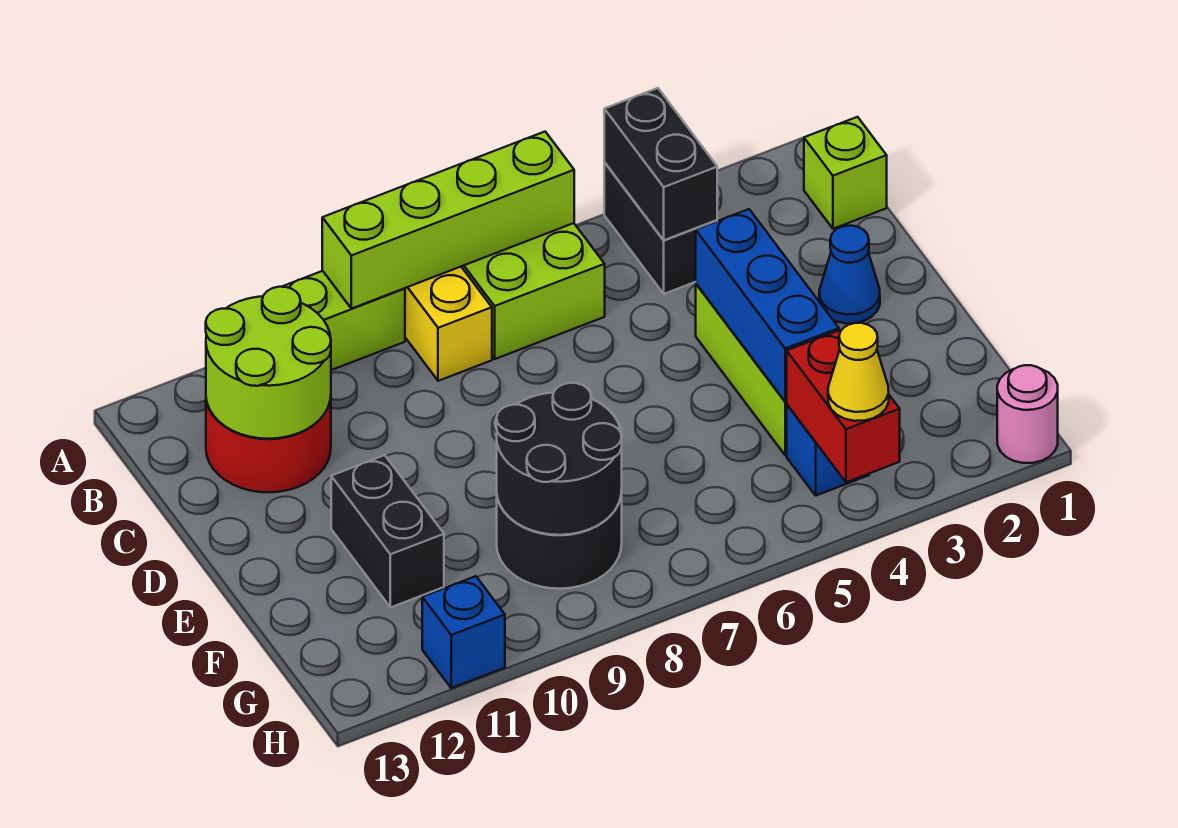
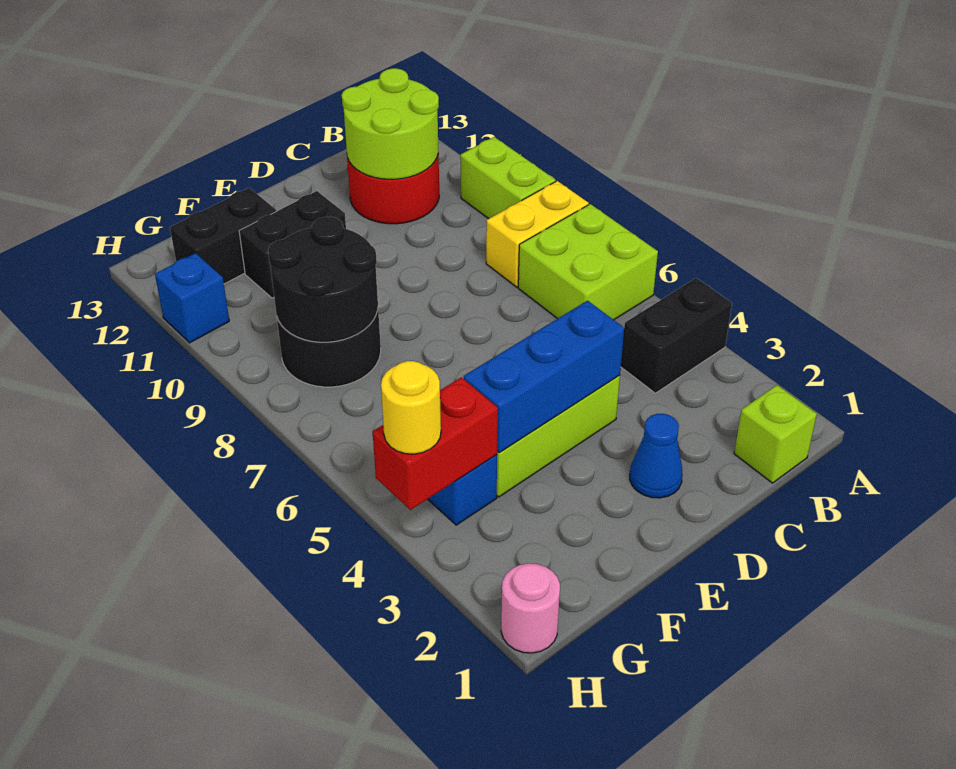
black brick A4:B4 level 2 -> black brick F12:G12 level 1
lime brick A6:A9 level 2 -> none
yellow cone H4 level 3 -> yellow round brick H4 level 3

